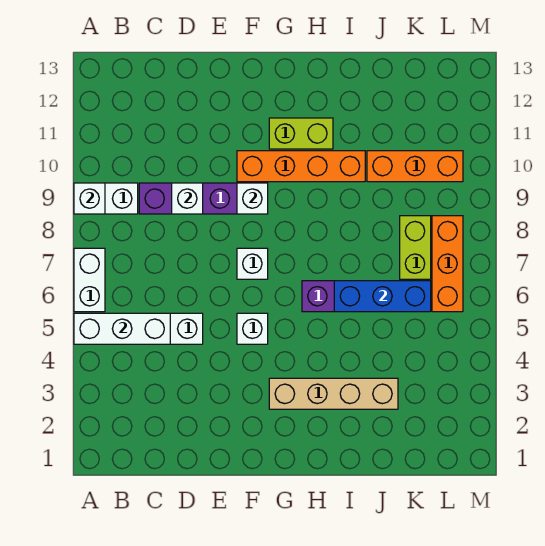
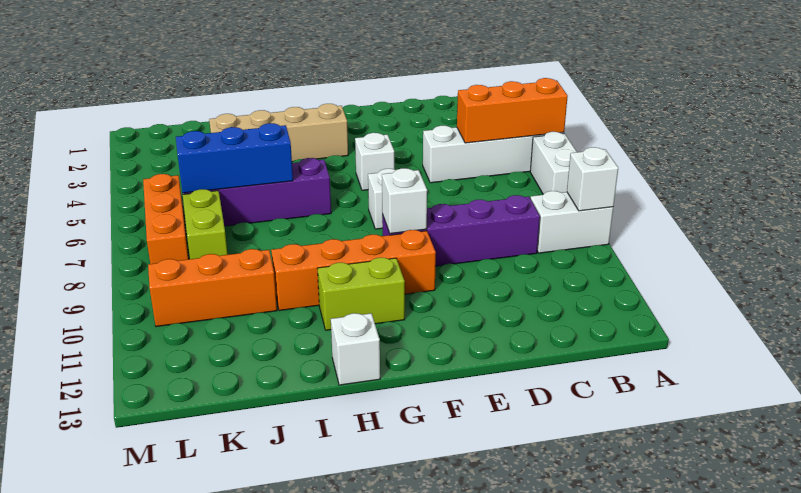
white brick A5:C5 level 2 -> orange brick A5:C5 level 2
white brick D9 level 2 -> white brick H13 level 1

